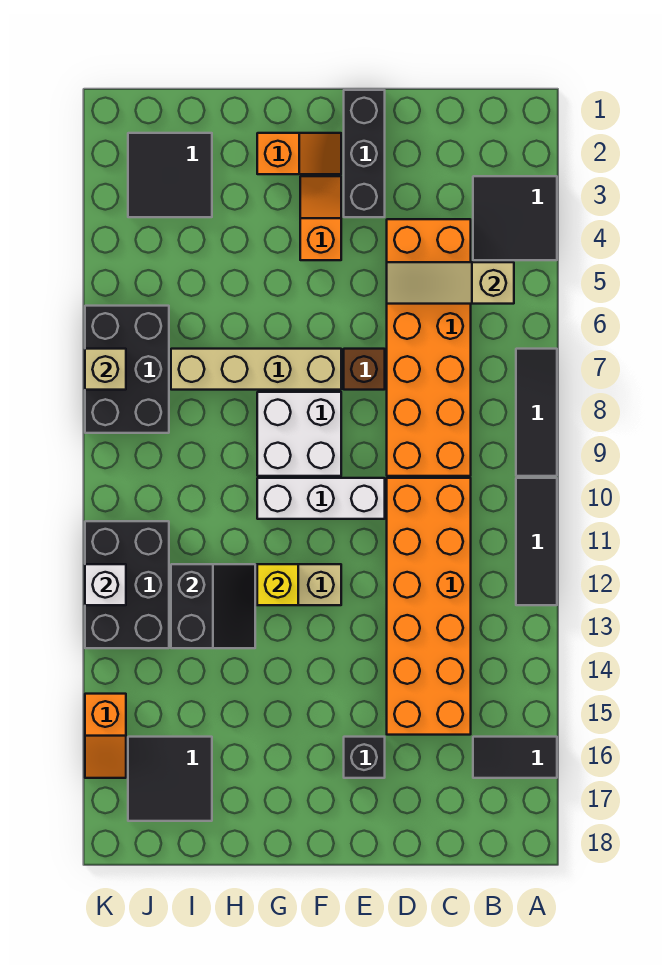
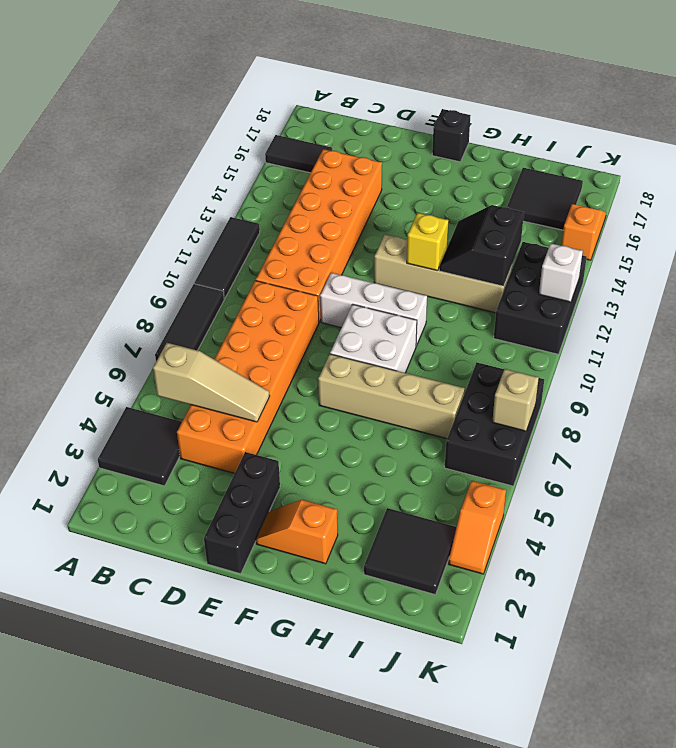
brown brick E7 level 1 -> none
black brick E16 level 1 -> black brick F18 level 1
orange slope F3:F4 level 1 top 4 -> orange slope K3:K4 level 1 top 4

